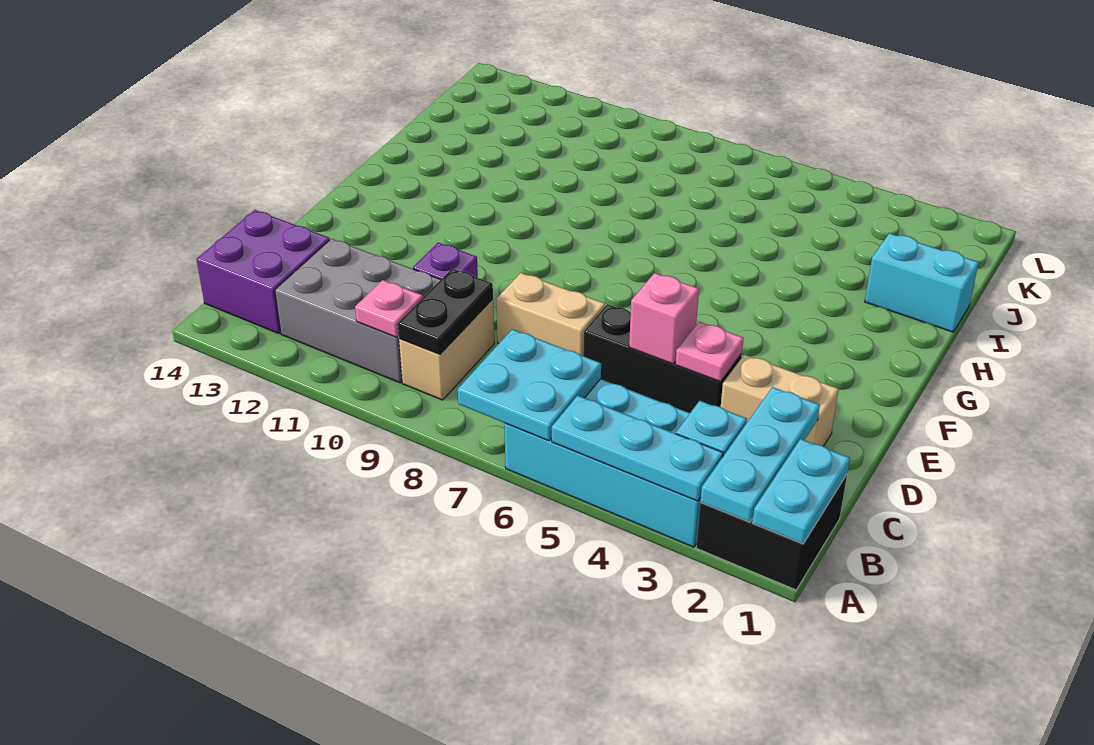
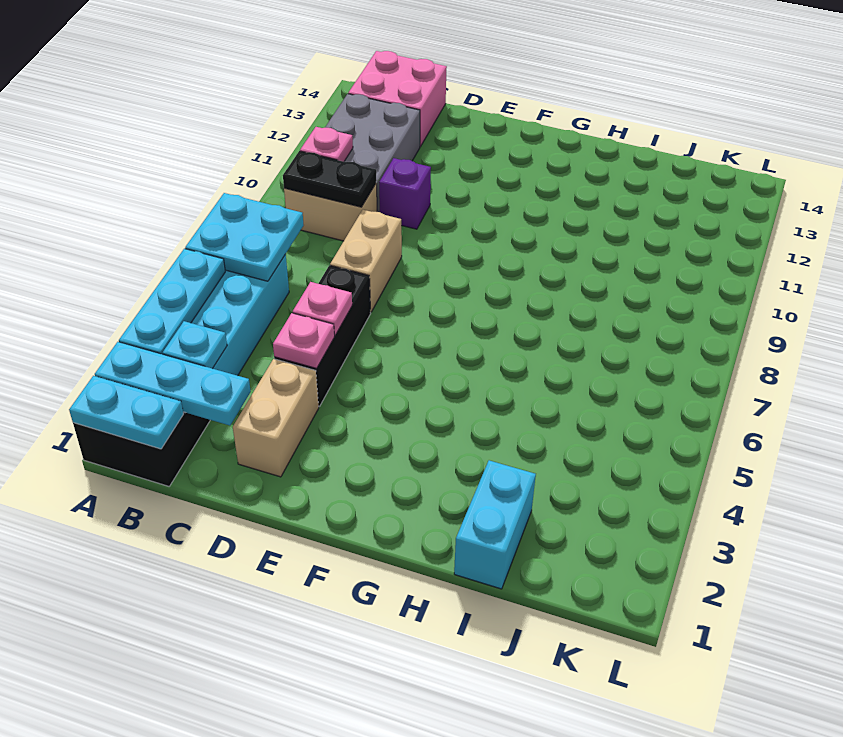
purple brick B13:C14 level 1 -> pink brick B13:C14 level 1
pink brick D5 level 2 -> pink plate D5 level 2

